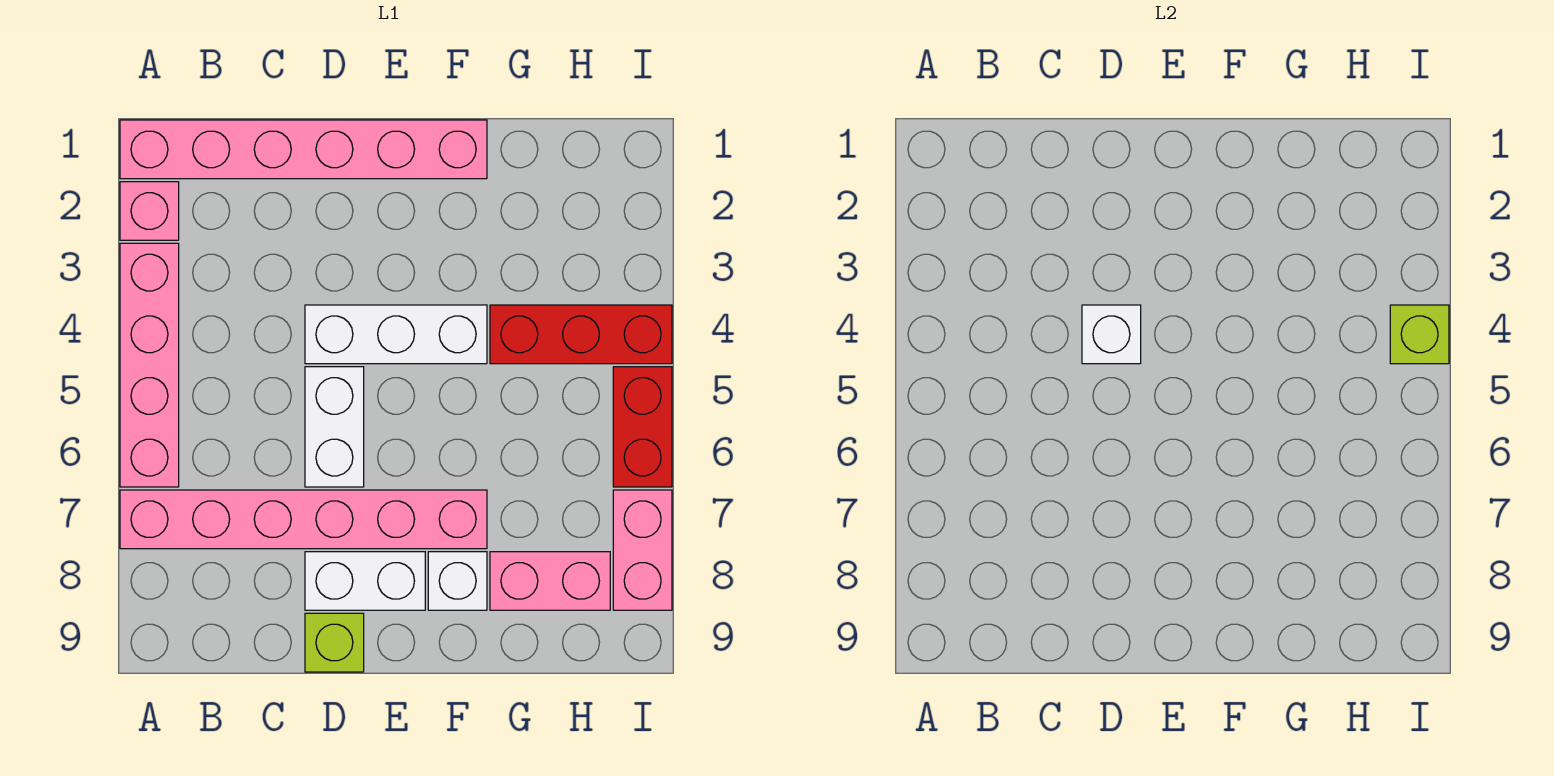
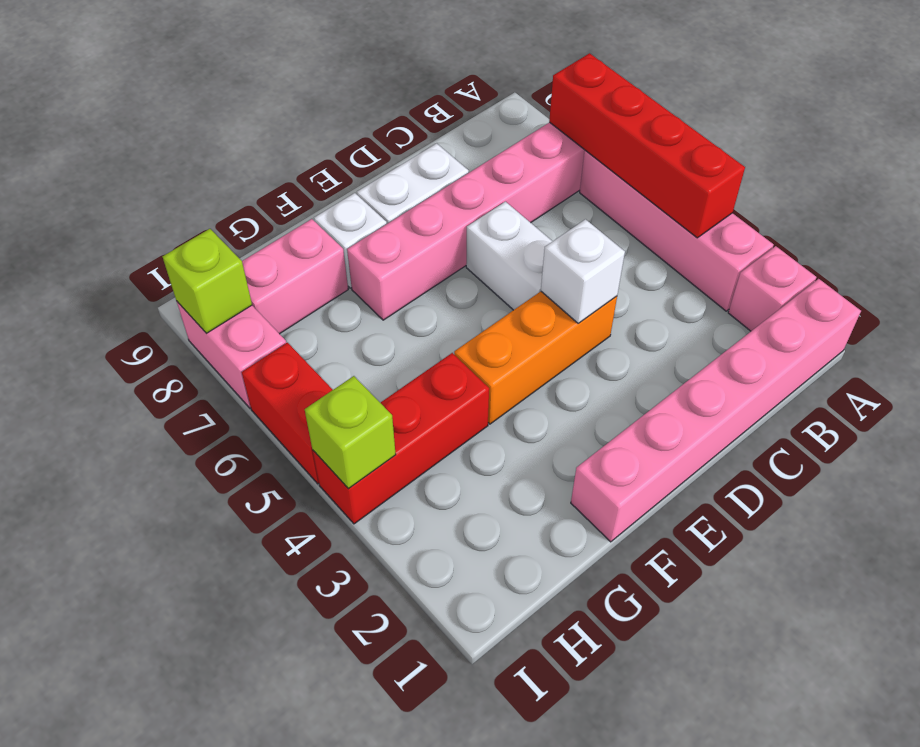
none -> red brick A4:A7 level 2
white brick D4:F4 level 1 -> orange brick D4:F4 level 1
lime brick D9 level 1 -> lime brick I8 level 2

